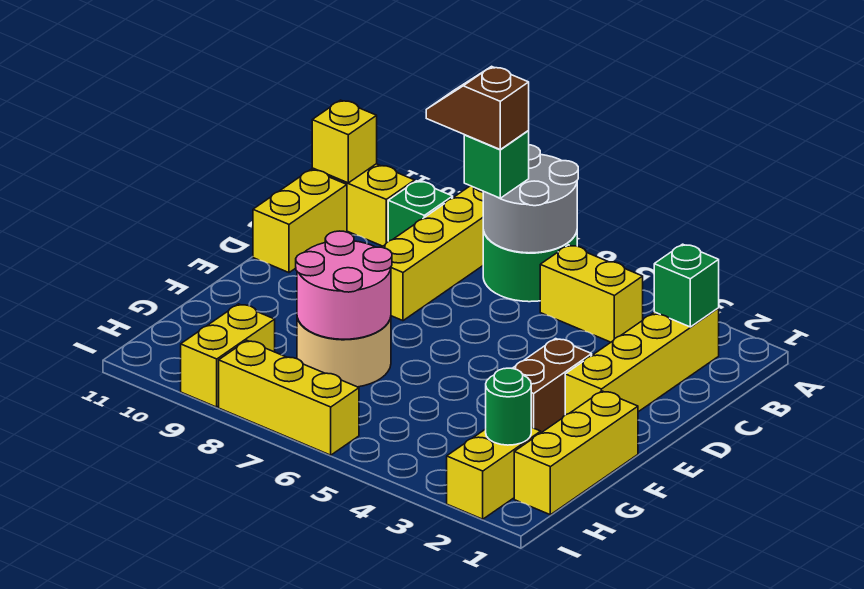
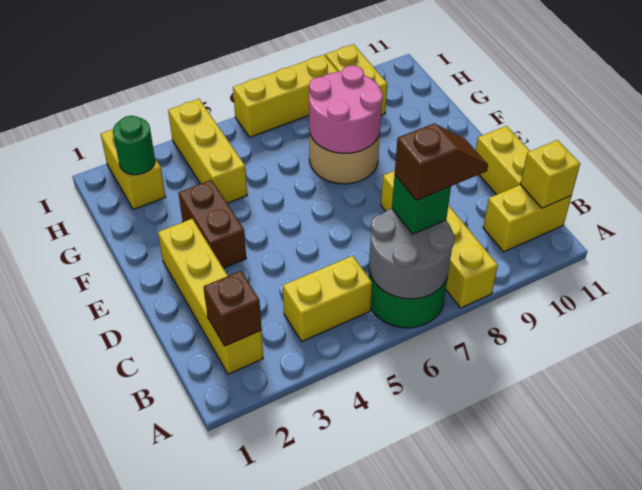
green brick B2 level 2 -> brown brick B2 level 2
green brick B9 level 1 -> none
yellow brick F1:H1 level 1 -> yellow brick G4:I4 level 1

